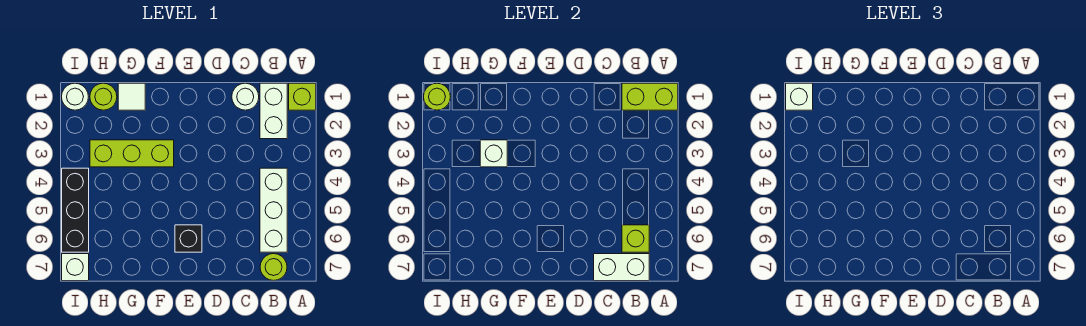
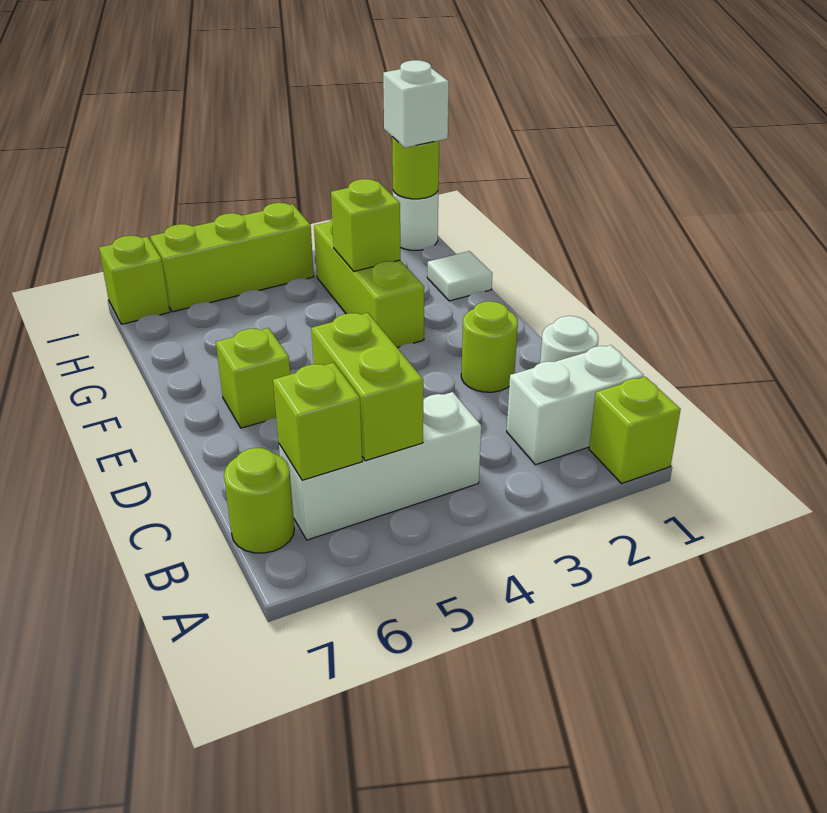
lime brick A1:B1 level 2 -> lime brick B5:C5 level 2
white brick B7:C7 level 2 -> none
black brick E6 level 1 -> lime brick E6 level 1
white brick G3 level 2 -> lime brick G3 level 2
lime round brick H1 level 1 -> lime round brick D2 level 1
black brick I4:I6 level 1 -> lime brick I4:I6 level 1
white brick I7 level 1 -> lime brick I7 level 1

